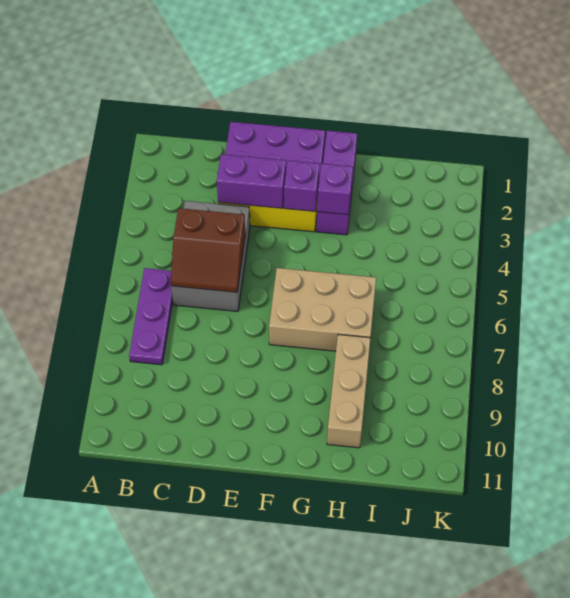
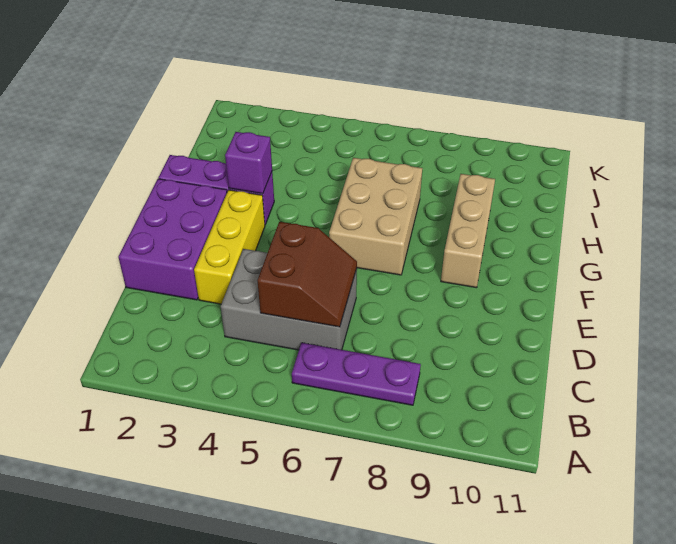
purple brick D3:E3 level 2 -> none
purple brick F3 level 2 -> none
tan brick H8:H10 level 1 -> tan brick F9:H9 level 1

